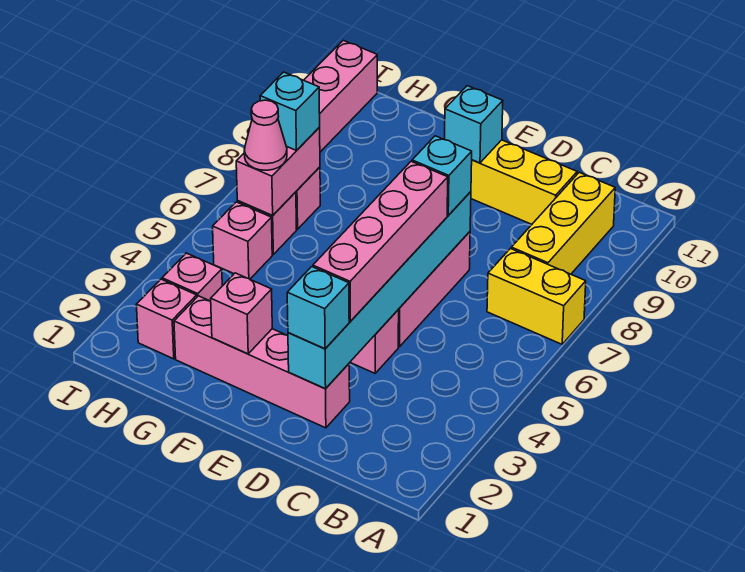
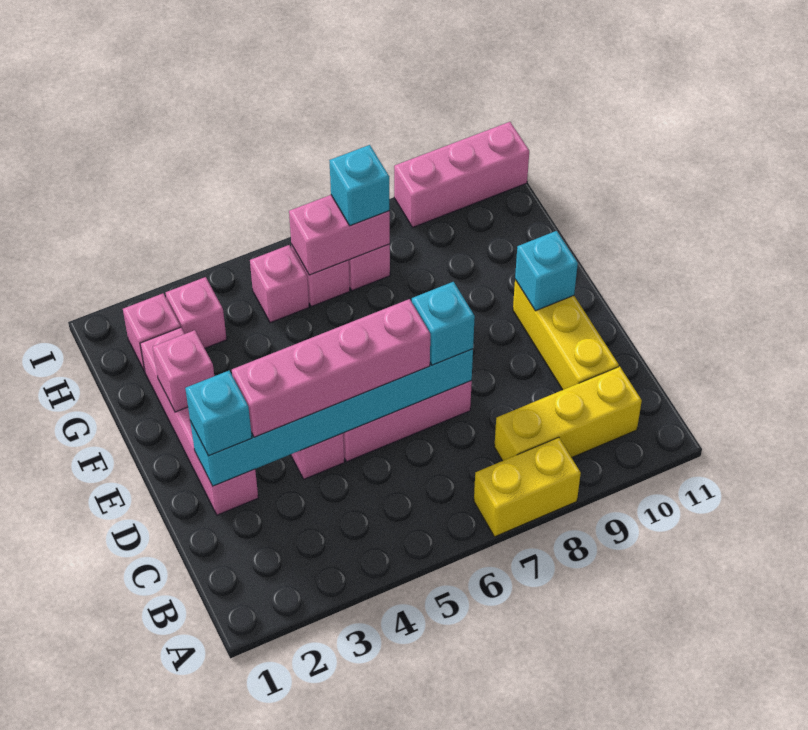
yellow brick A7:B7 level 1 -> yellow brick A7:A8 level 1
pink cone H6 level 3 -> none

